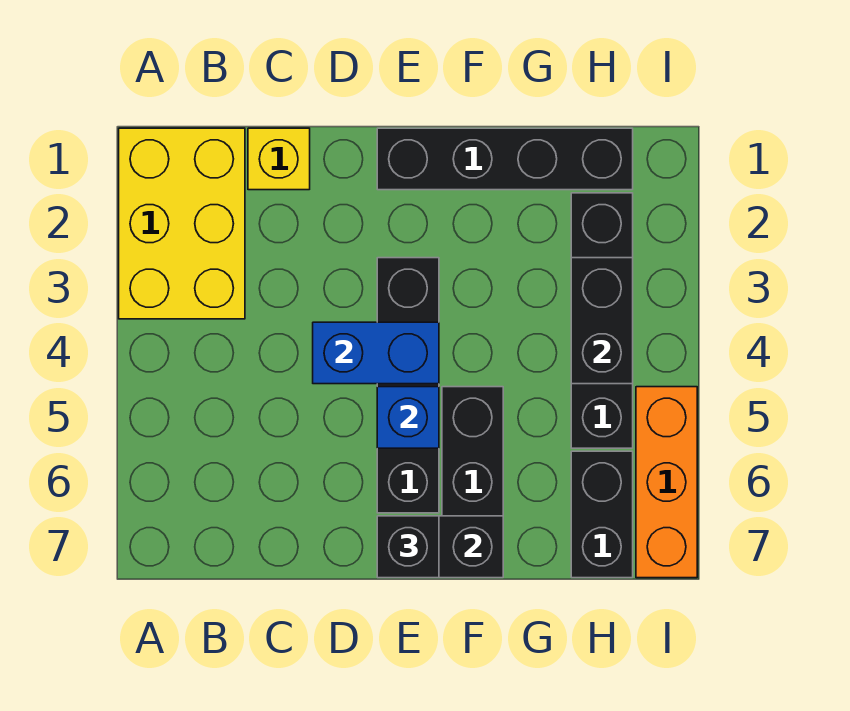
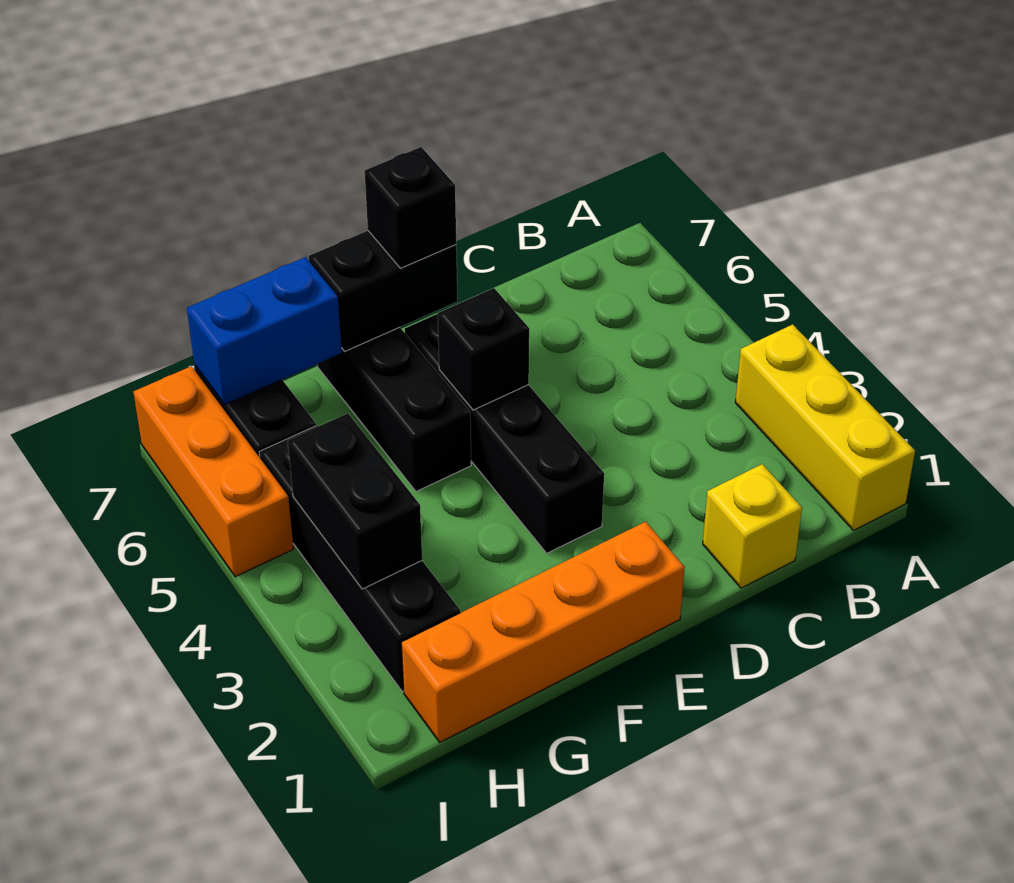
yellow brick A1:B3 level 1 -> yellow brick A1:A3 level 1
blue brick D4:E4 level 2 -> blue brick G7:H7 level 2
black brick E1:H1 level 1 -> orange brick E1:H1 level 1
blue brick E5 level 2 -> black brick E5 level 2

